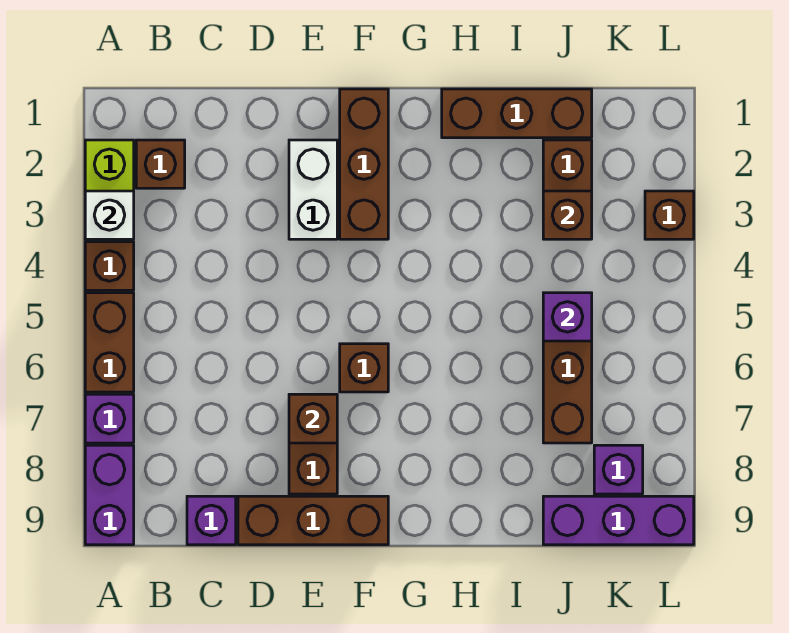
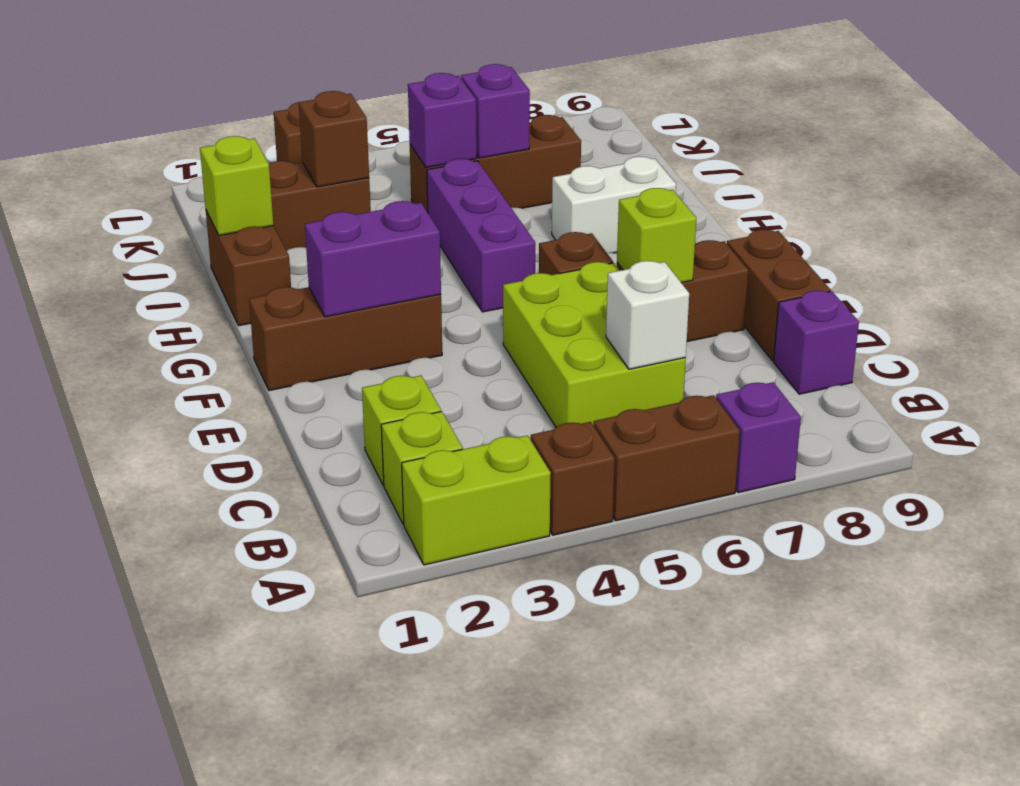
white brick A3 level 2 -> white brick C6 level 2
purple brick A8:A9 level 1 -> purple brick F2:F3 level 2
brown brick B2 level 1 -> lime brick B2 level 1
none -> lime brick C2 level 1
none -> lime brick C5:E6 level 1
brown brick D9:F9 level 1 -> brown brick D9:E9 level 1
white brick E2:E3 level 1 -> white brick H7:H8 level 1
brown brick E7 level 2 -> lime brick E7 level 2
brown brick H1:J1 level 1 -> brown brick H1:I1 level 1
none -> lime brick I1 level 2
purple brick J9:L9 level 1 -> purple brick G5:I5 level 1
purple brick K8 level 1 -> purple brick J6 level 2

